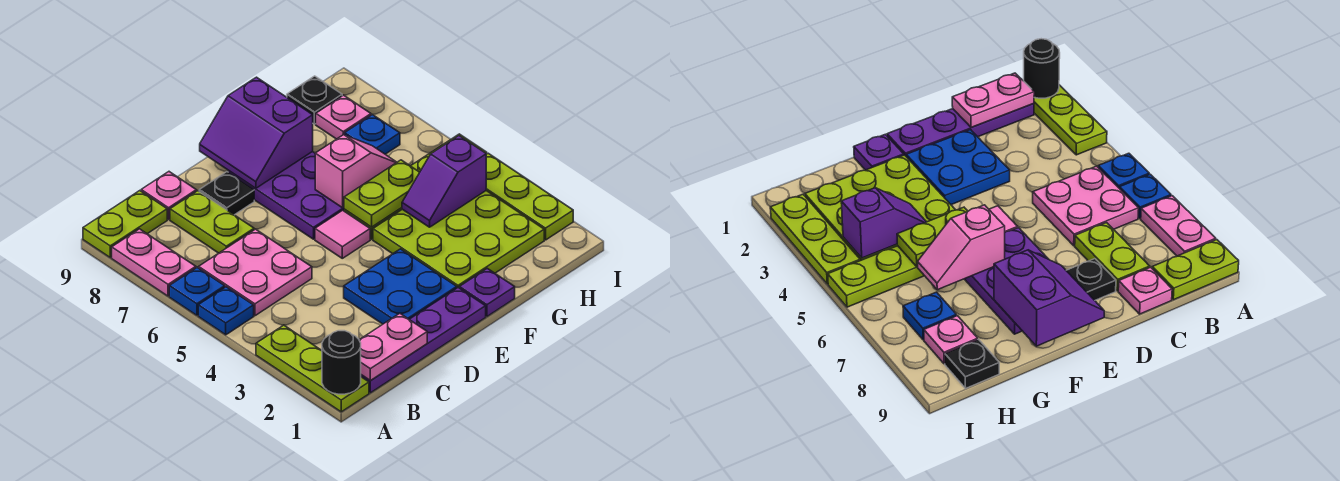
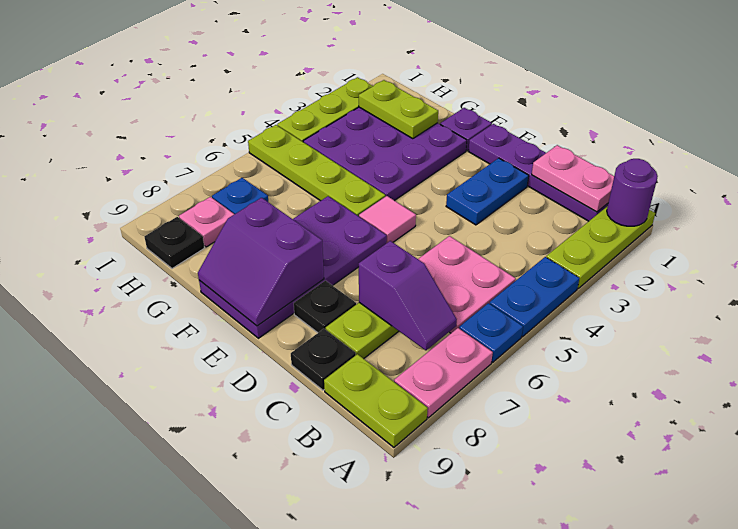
black round brick A1 level 2 -> purple round brick A1 level 2
blue plate A5 level 1 -> blue plate A4:A5 level 1
pink plate C9 level 1 -> black plate C9 level 1
blue plate D2:E3 level 1 -> blue plate D2:D3 level 1
purple plate E6:F8 level 1 -> purple plate E6:F9 level 1
purple slope E8:F9 level 2 top F -> purple slope E8:F9 level 2 top 8
lime plate F2:H4 level 1 -> purple plate F2:H4 level 1
lime plate F5:G5 level 2 -> lime plate G2:H2 level 2
pink slope F6:G6 level 2 top F -> none
purple slope G4:H4 level 2 top H -> purple slope B7:C7 level 2 top C

